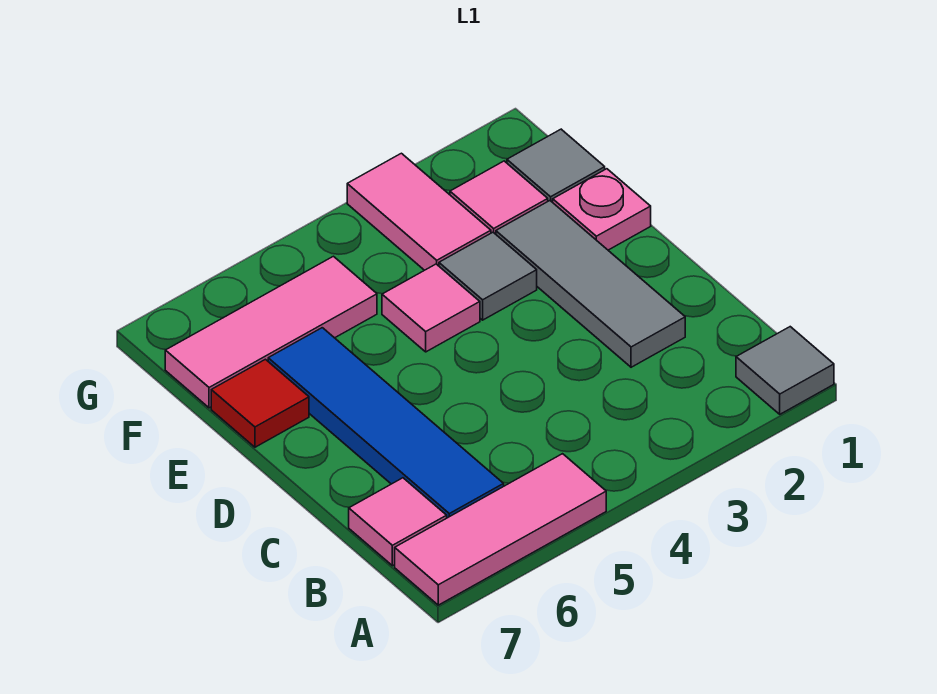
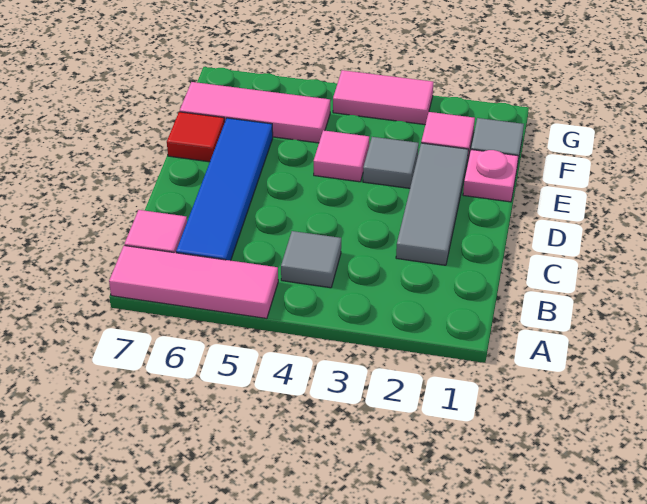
grey tile A1 level 1 -> grey tile B4 level 1
pink tile F3:G3 level 1 -> pink tile G3:G4 level 1

